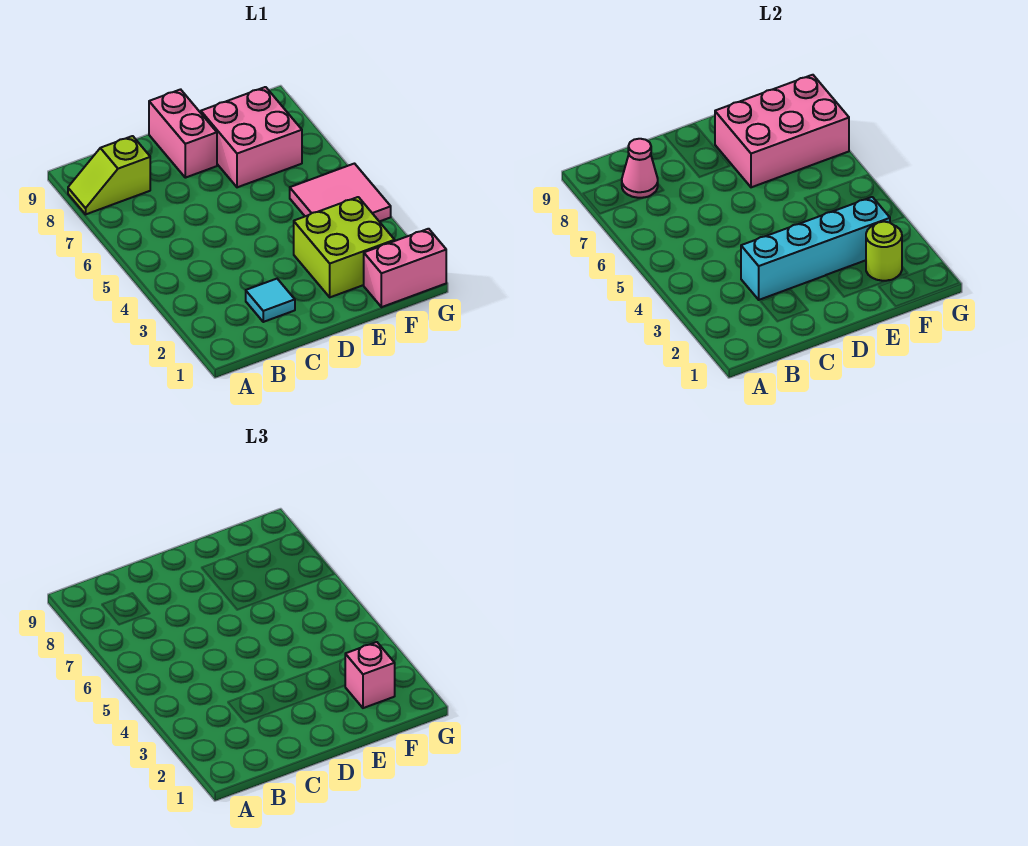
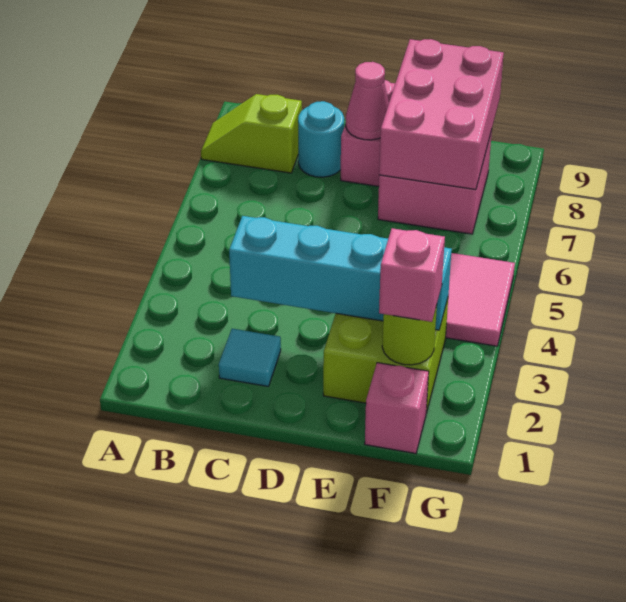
pink cone B8 level 2 -> pink cone D8 level 2
none -> cyan round brick C8 level 1
pink brick E7:G8 level 2 -> pink brick E7:F9 level 2
pink brick F1:G1 level 1 -> pink brick F1 level 1

